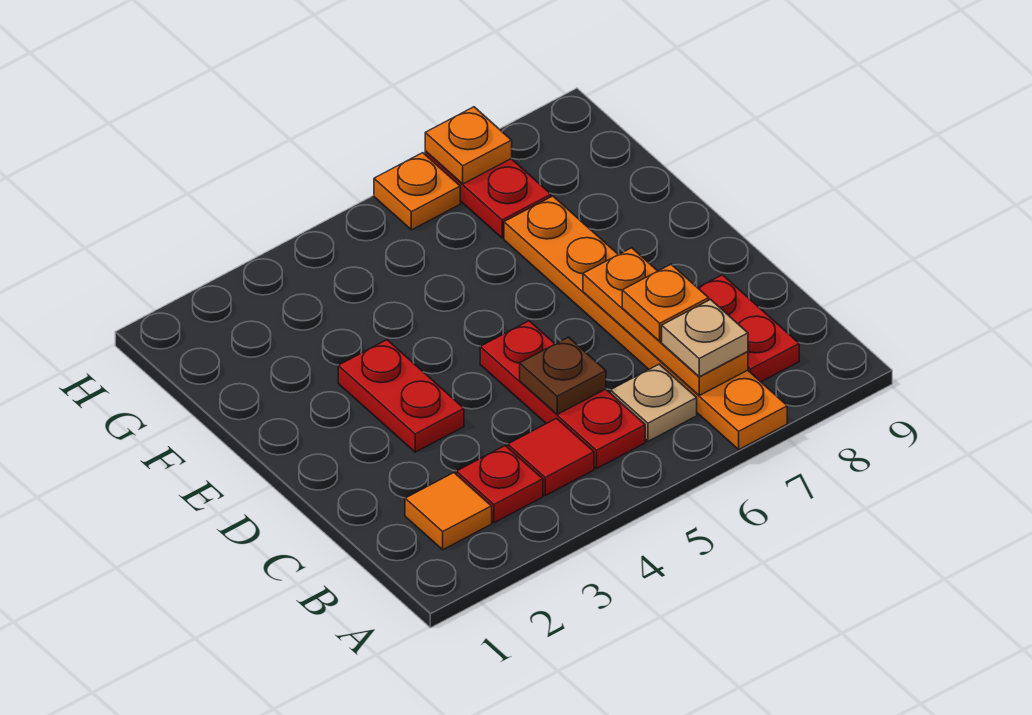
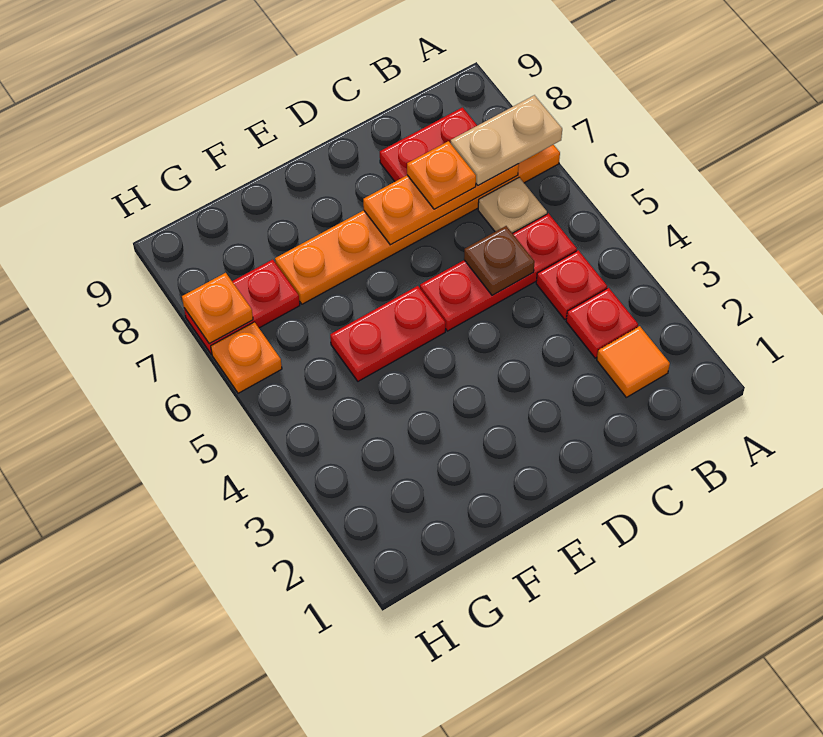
red tile B4 level 1 -> red plate B4 level 1
tan plate B7 level 3 -> tan plate A7:B7 level 3
red plate D3:E3 level 1 -> red plate E5:F5 level 1

